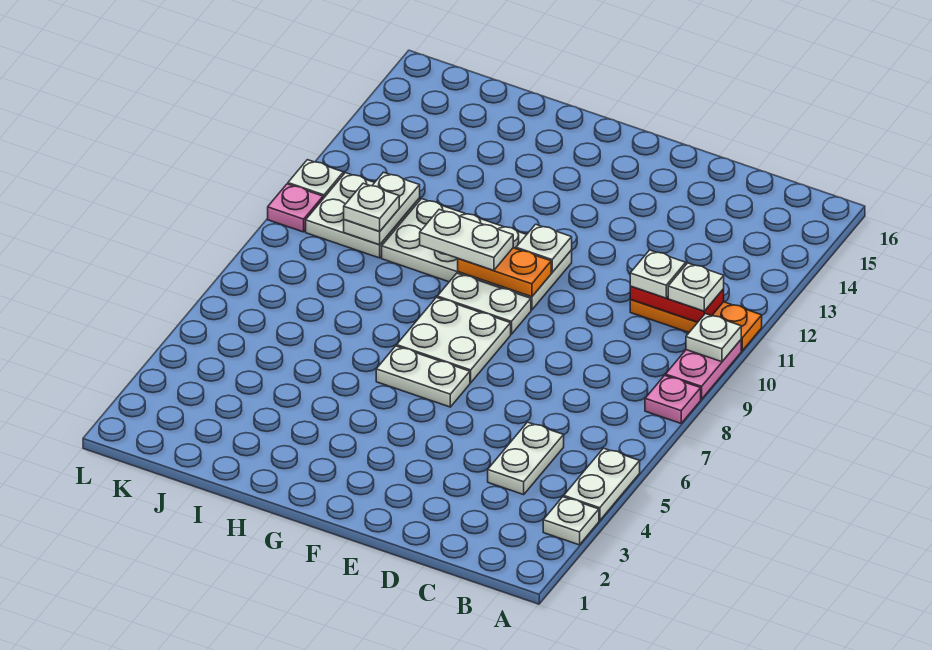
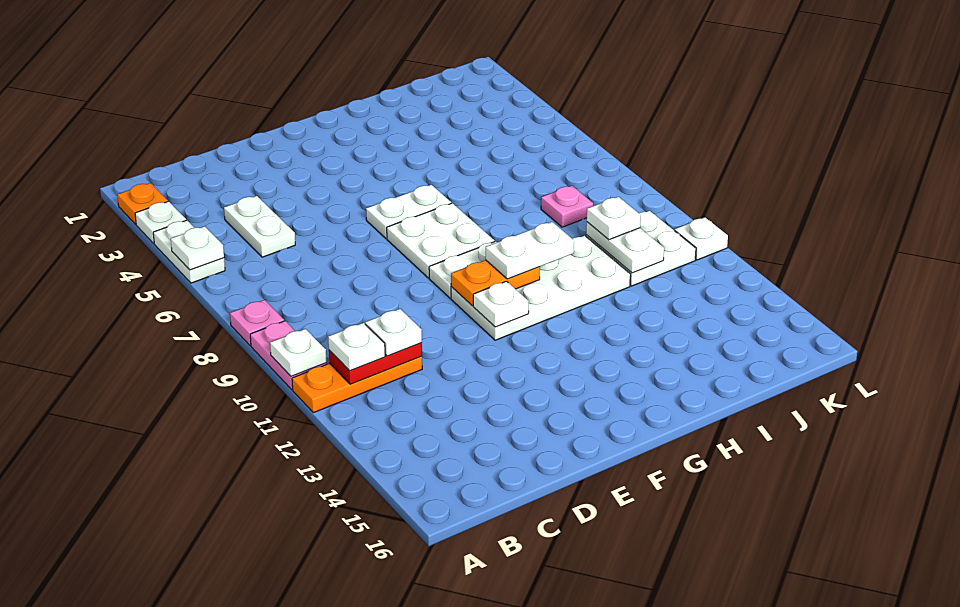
none -> orange plate A2 level 1
none -> white plate A5 level 2
pink plate L10 level 1 -> pink plate J8 level 1

